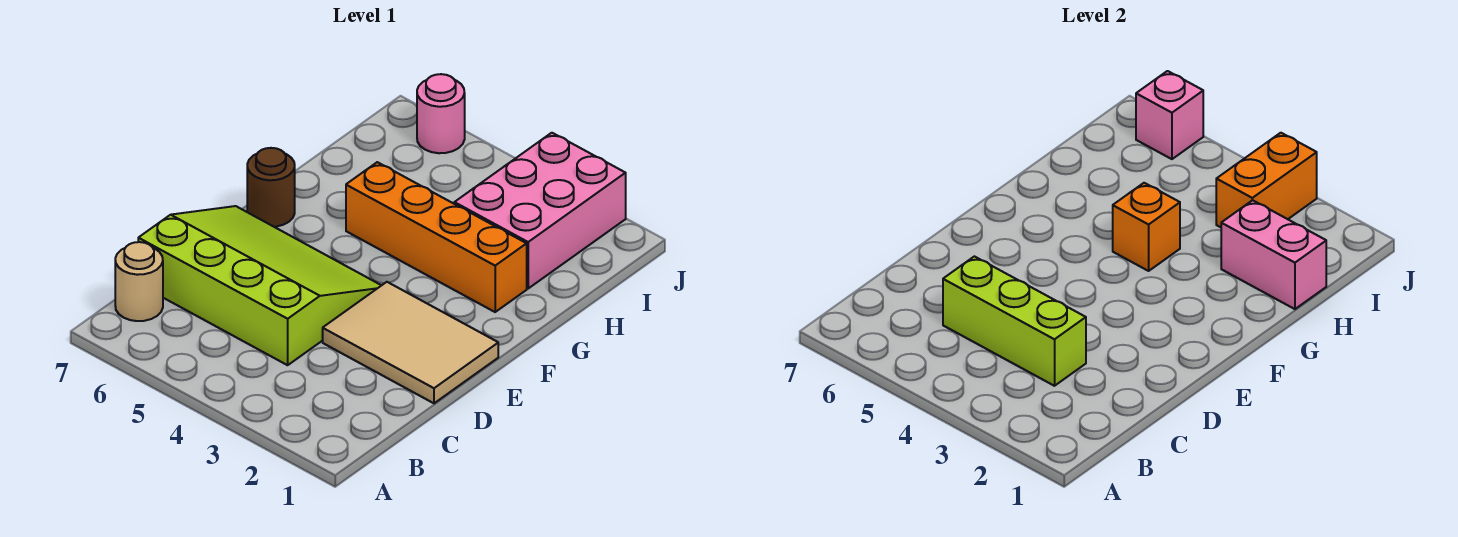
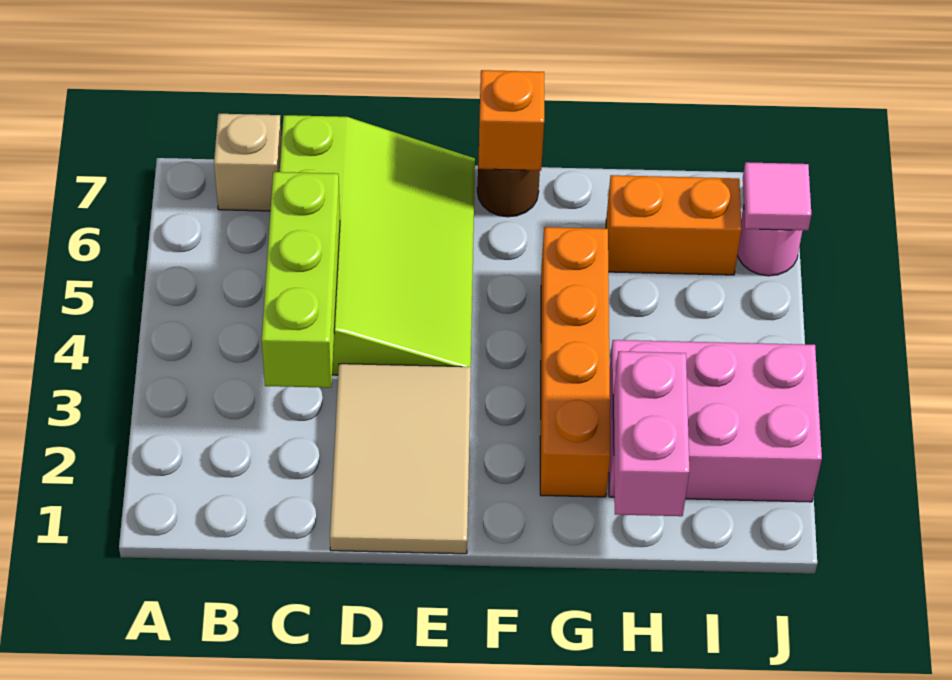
tan round brick B7 level 1 -> tan brick B7 level 1
orange brick G4 level 2 -> orange brick F7 level 2
orange brick I3:J3 level 2 -> orange brick H6:I6 level 1
pink brick J6 level 2 -> pink tile J6 level 2

